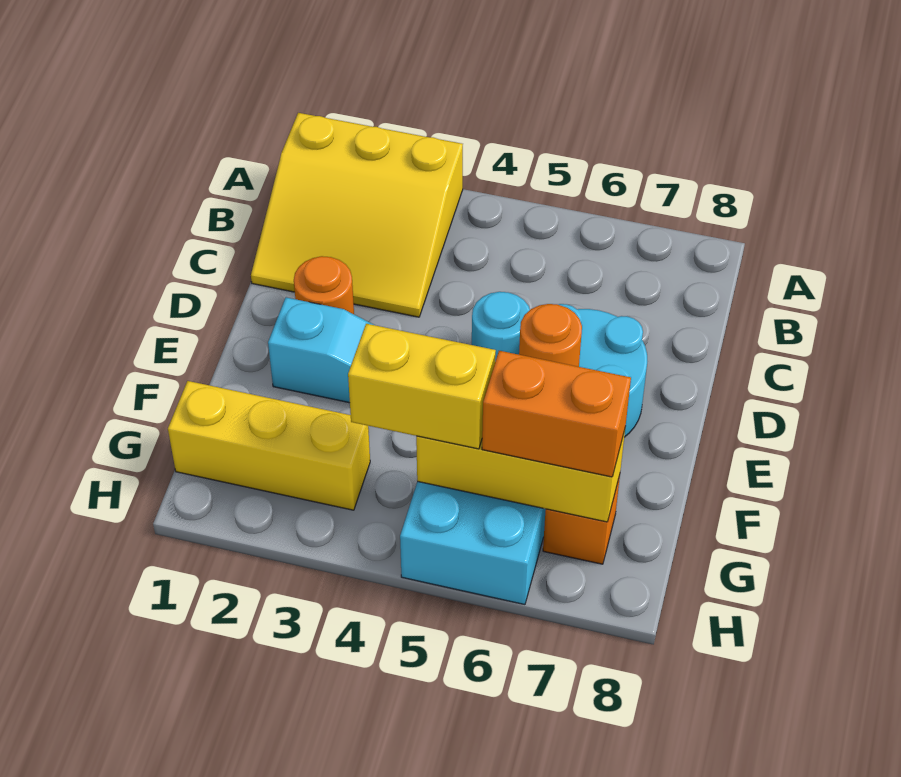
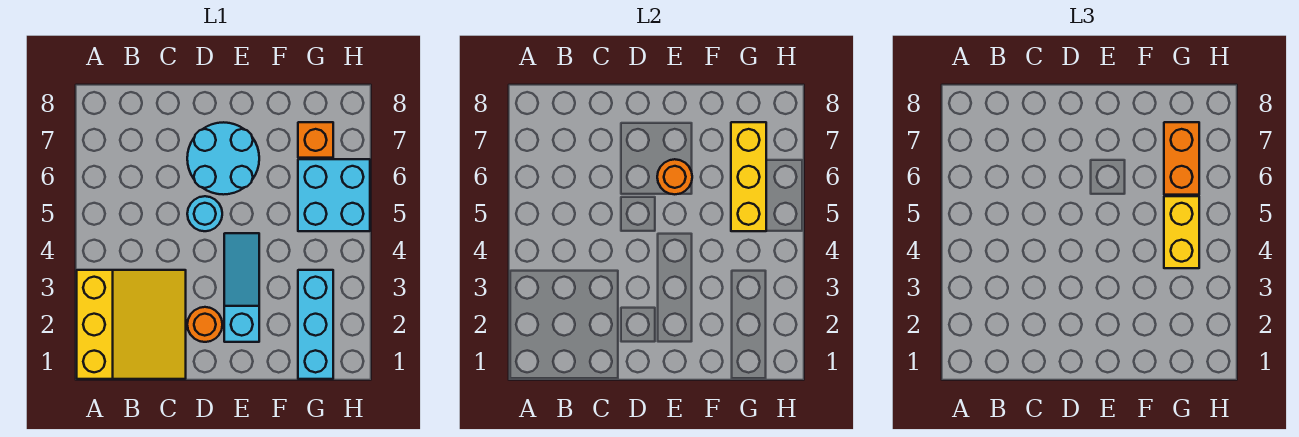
yellow brick G1:G3 level 1 -> cyan brick G1:G3 level 1

